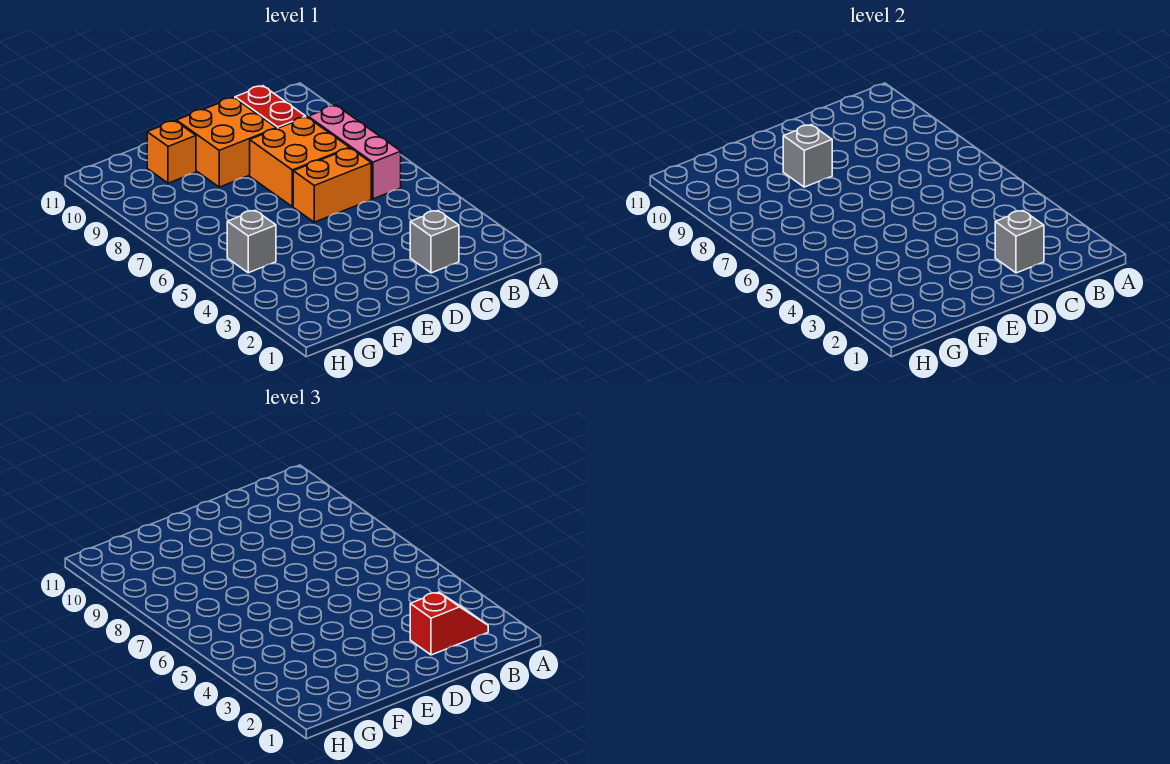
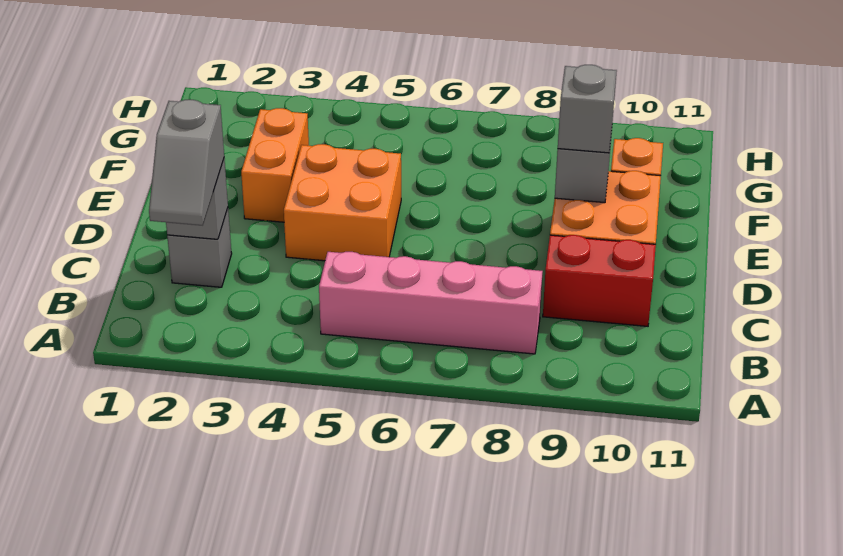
red slope B2:C2 level 3 top C -> grey slope B2:C2 level 3 top C
pink brick B6:B8 level 1 -> pink brick B5:B8 level 1
orange brick C6:D6 level 1 -> orange brick E3:F3 level 1
orange brick C7:D8 level 1 -> orange brick D4:E5 level 1
grey brick G5 level 1 -> grey brick E9 level 3

